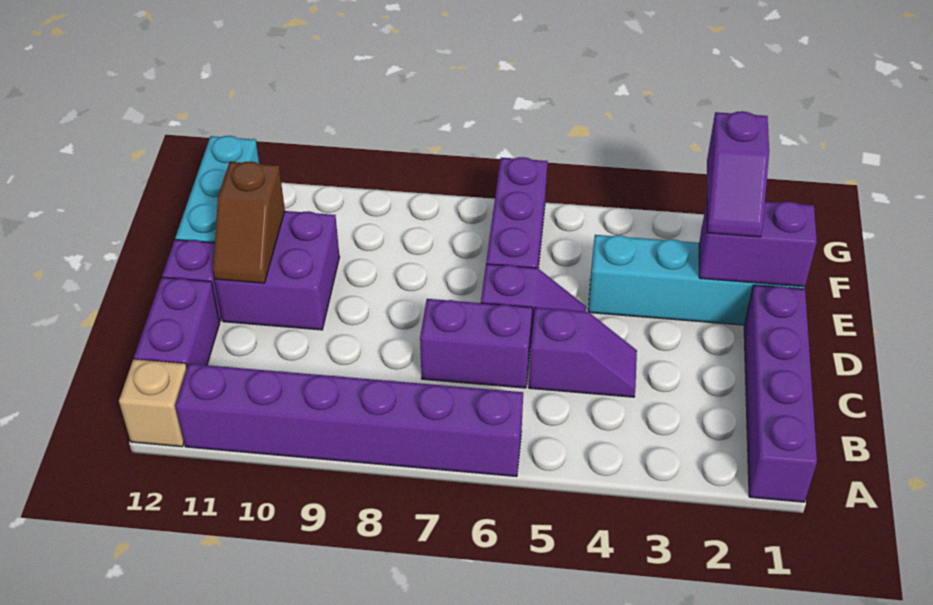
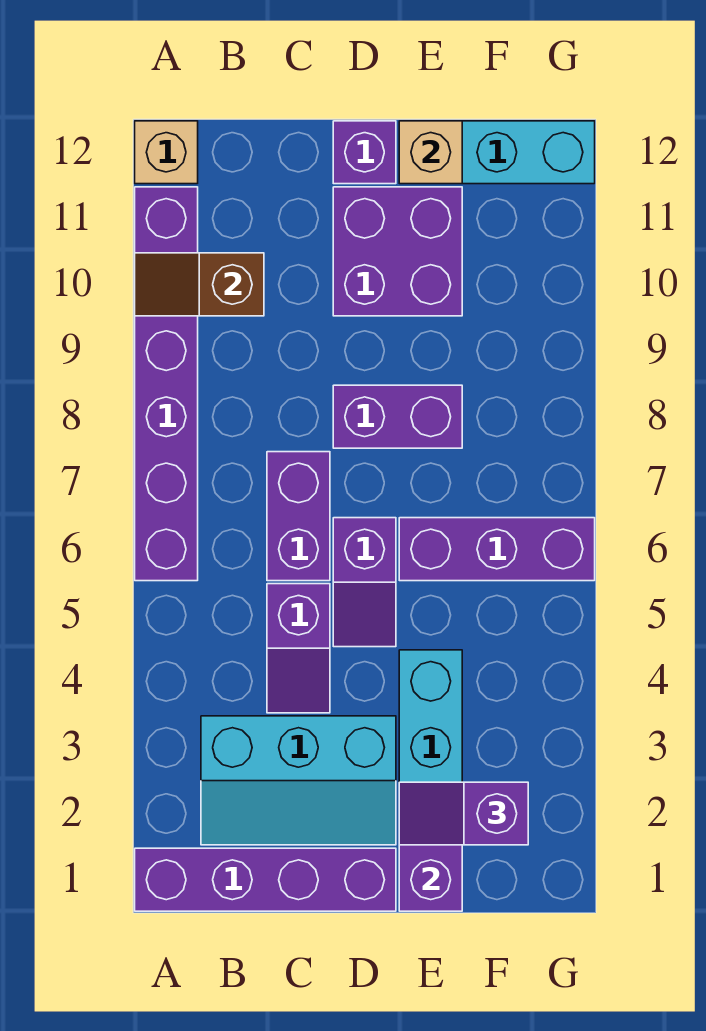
none -> cyan slope B2:D3 level 1 top 3
purple brick B12:C12 level 1 -> purple brick D8:E8 level 1
brown slope D11:E11 level 2 top E -> brown slope A10:B10 level 2 top B
none -> tan brick E12 level 2

